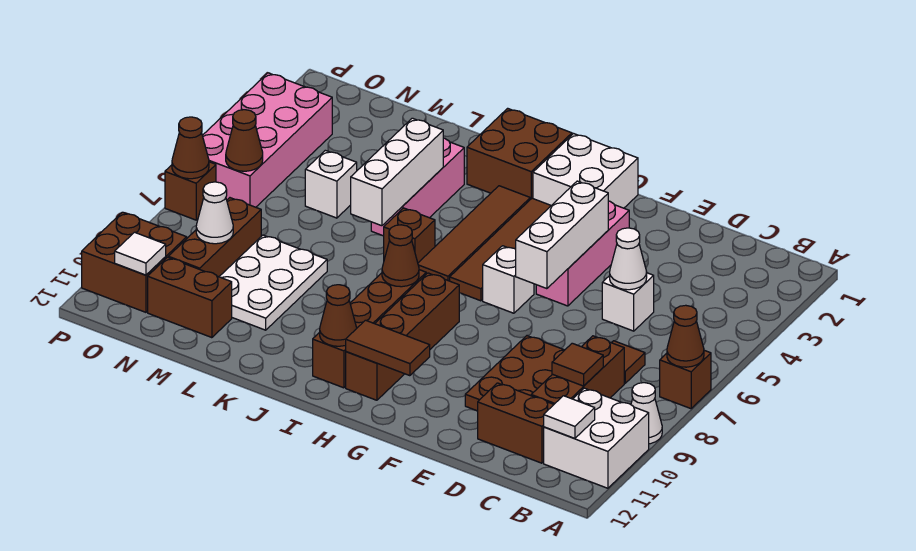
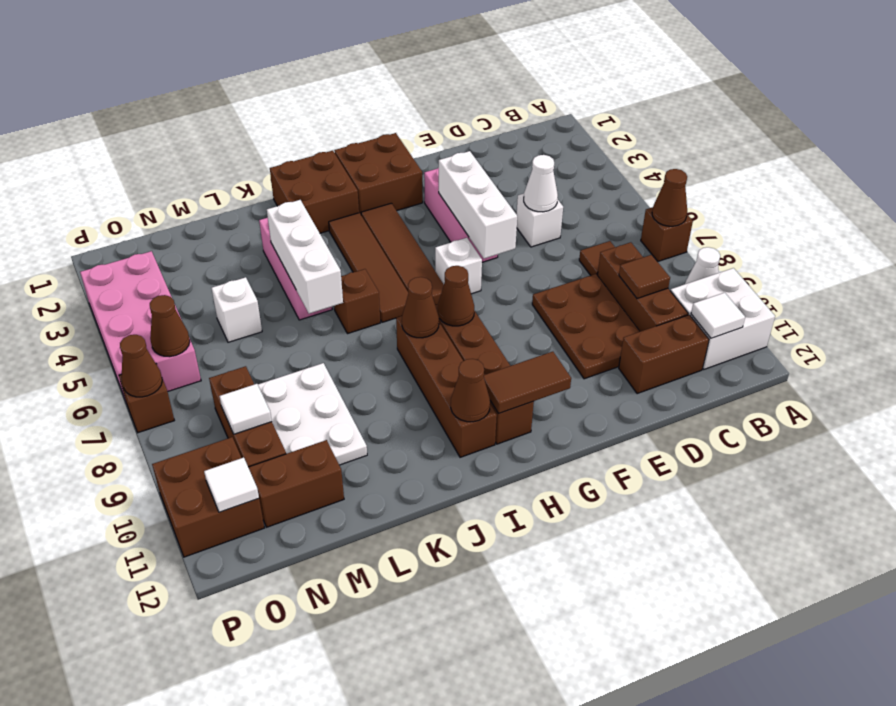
white brick G1:H2 level 1 -> brown brick G1:H2 level 1
none -> brown cone H8 level 2
white cone N9 level 2 -> white tile N9 level 2

